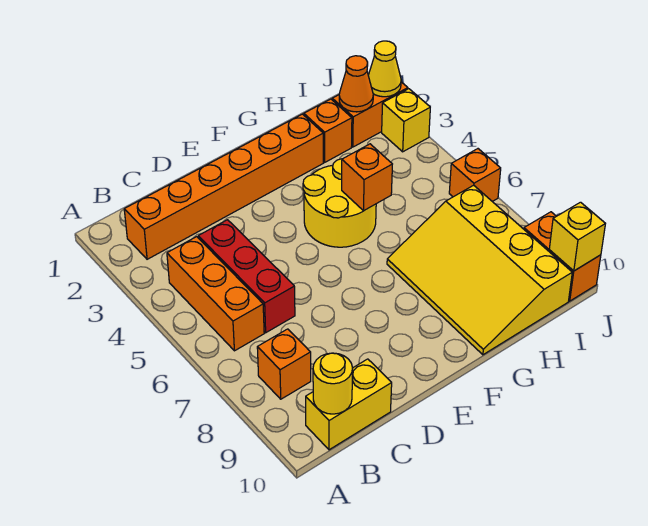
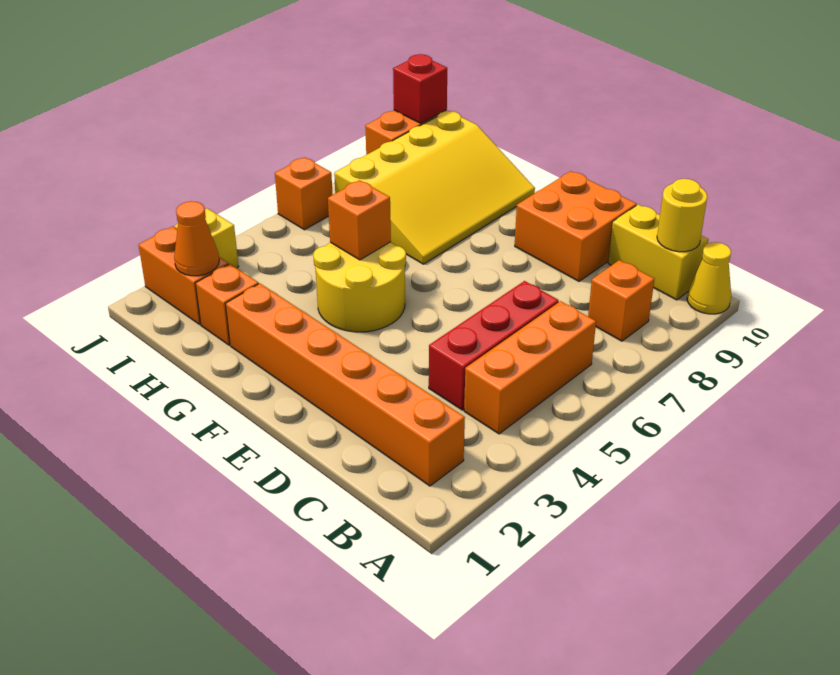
none -> orange brick D9:E10 level 1
yellow cone J2 level 2 -> yellow cone A10 level 1
yellow brick J10 level 2 -> red brick J10 level 2

